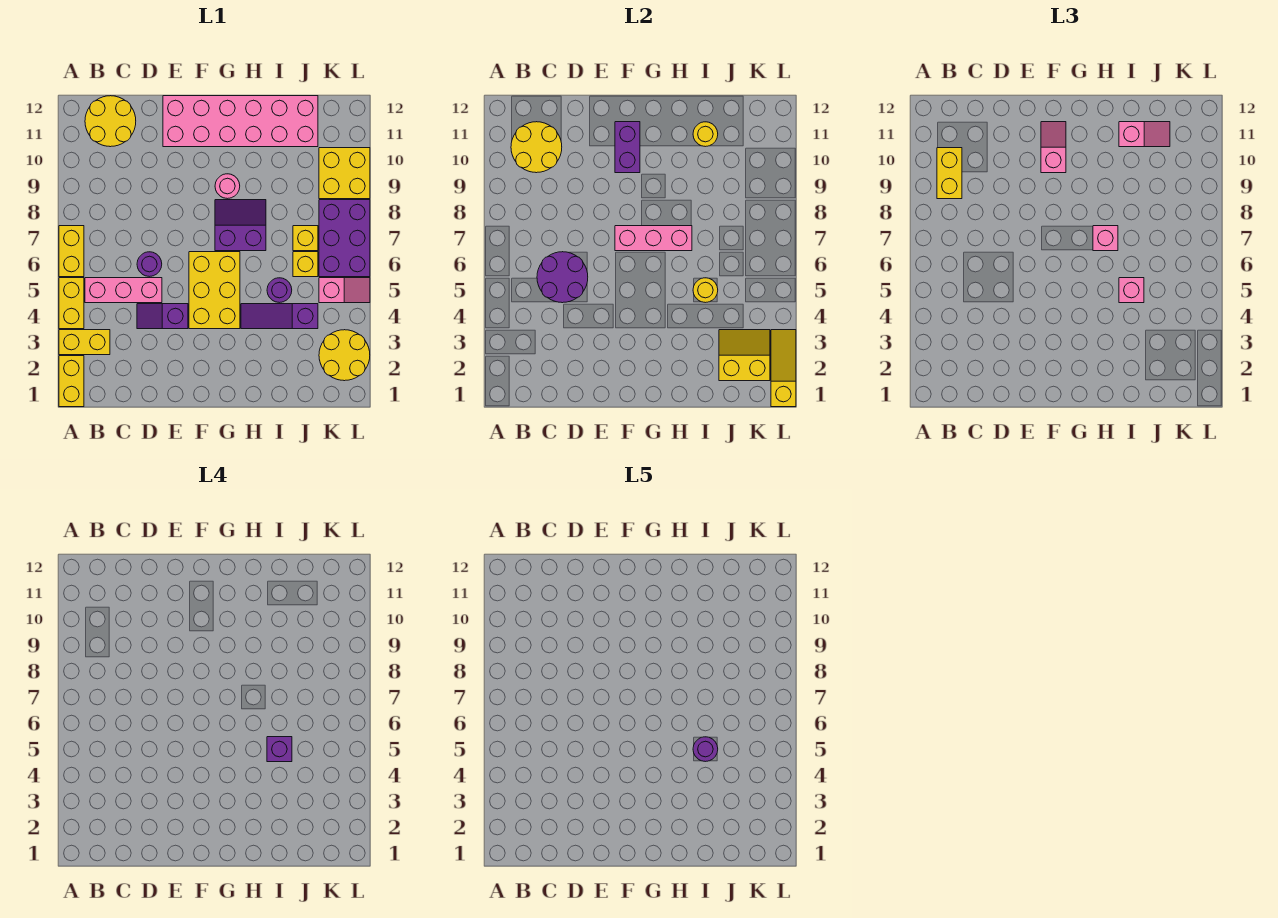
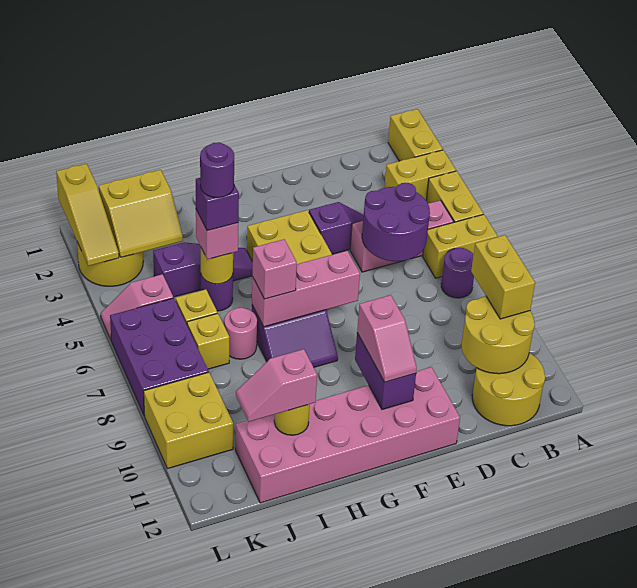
yellow brick A6:A7 level 1 -> yellow brick A6:B6 level 1
purple round brick D6 level 1 -> purple round brick B7 level 1
pink round brick G9 level 1 -> pink round brick I7 level 1

